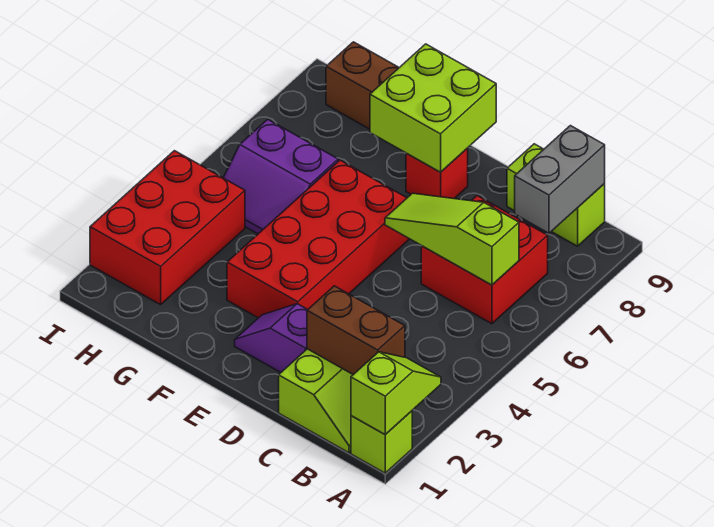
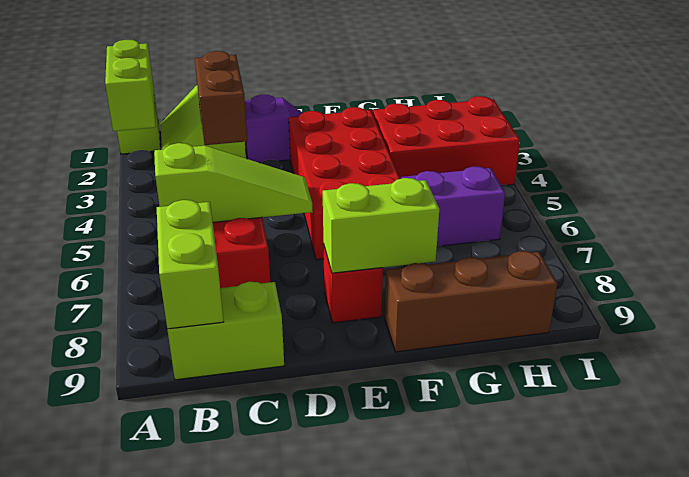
lime slope A1:A2 level 2 top 1 -> lime brick A1:A2 level 2
brown brick B2:C2 level 2 -> brown brick C2:C3 level 2
grey brick B8:B9 level 2 -> lime brick B8:B9 level 2
lime brick E8:F9 level 2 -> lime brick E8:F8 level 2
red brick H2:I4 level 1 -> red brick G3:I4 level 1

